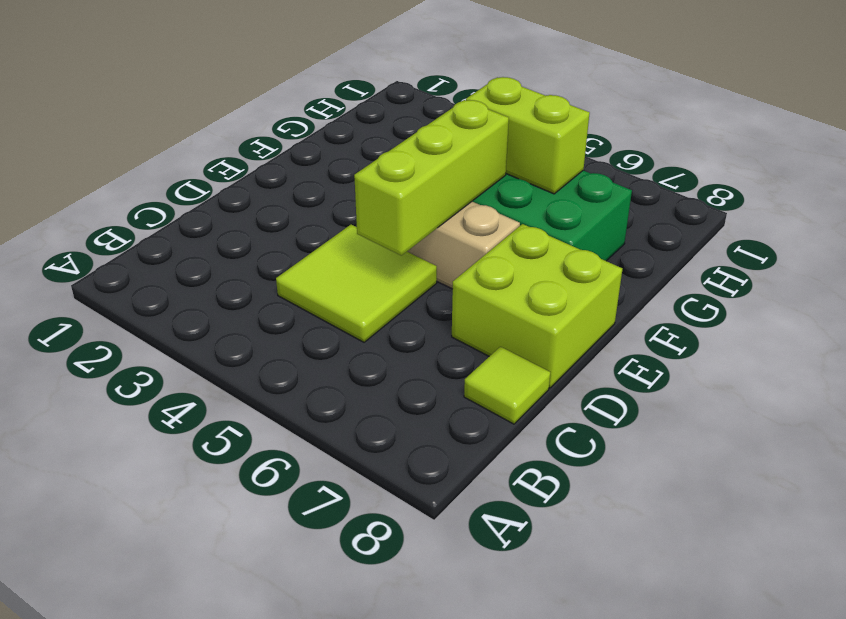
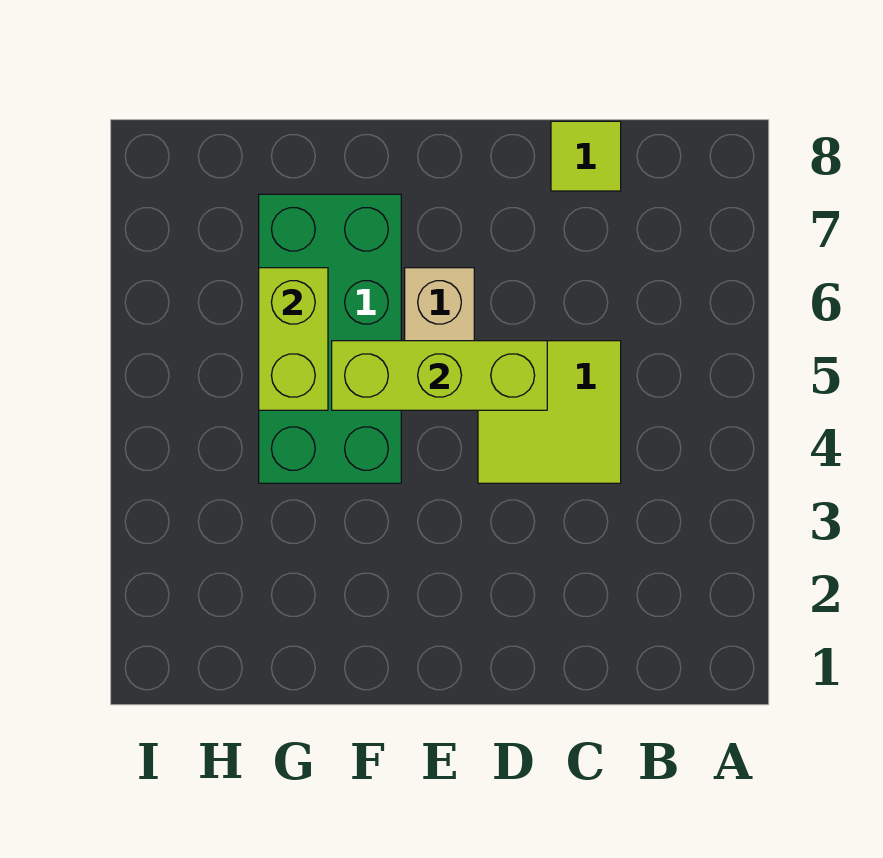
lime brick D7:E8 level 1 -> none

